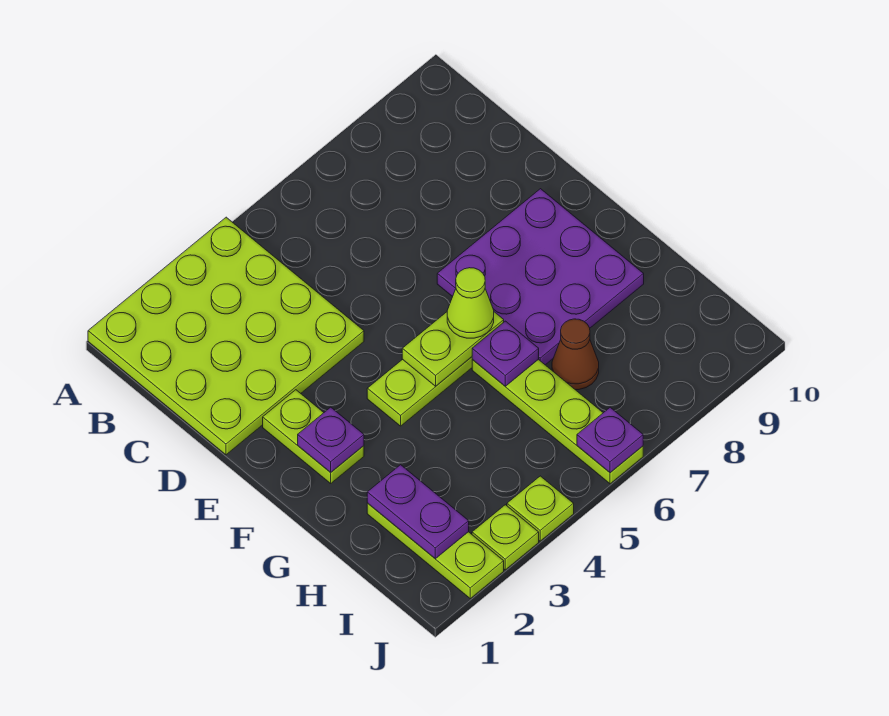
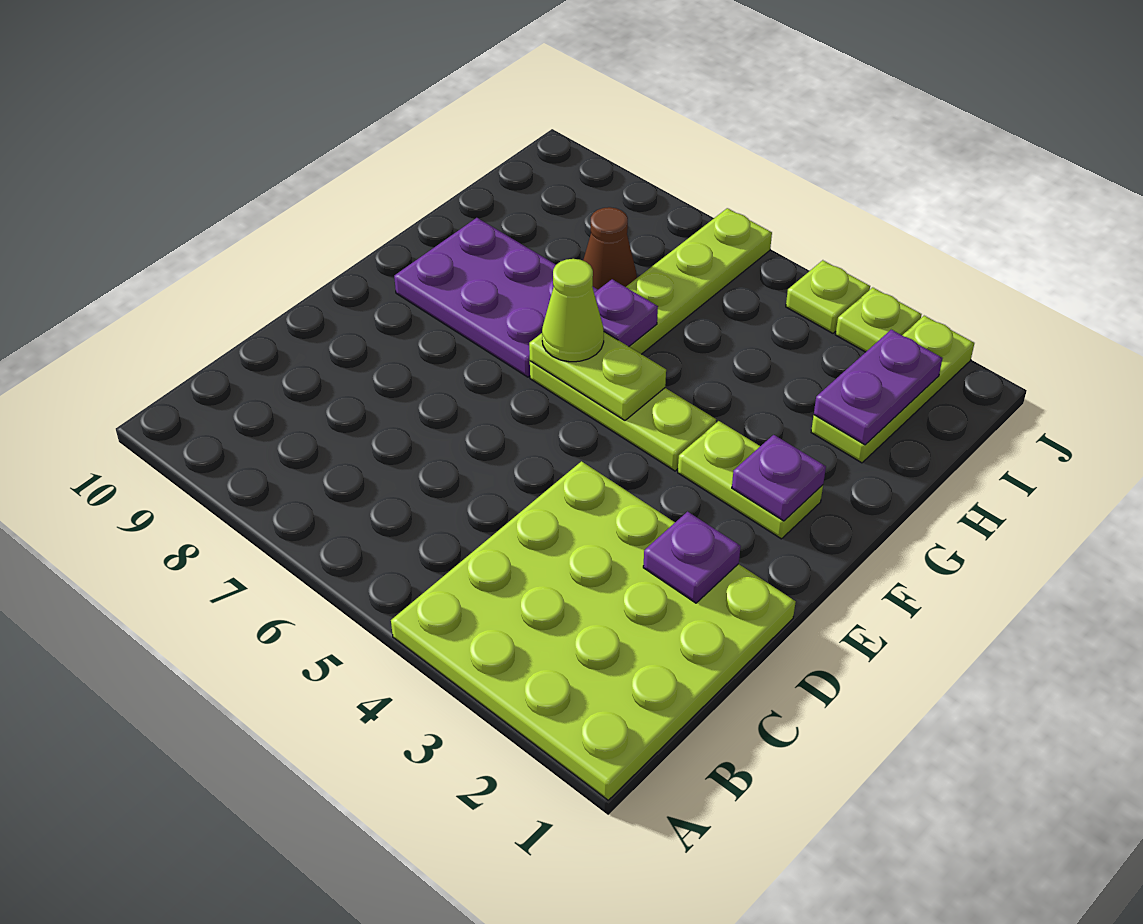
lime plate E2:F2 level 1 -> lime plate F2:F3 level 1
purple plate E7:G9 level 1 -> purple plate F7:G9 level 1
purple plate J6 level 2 -> purple plate D2 level 2

